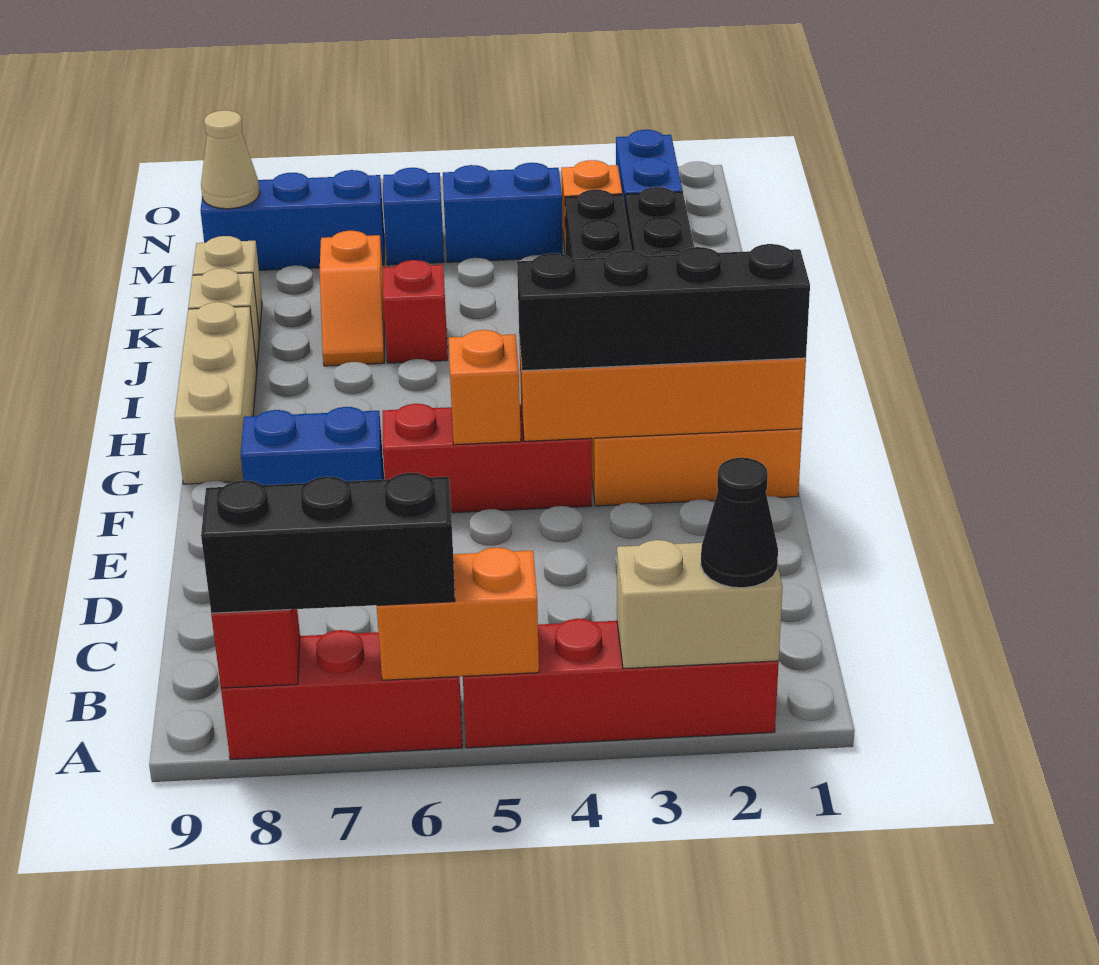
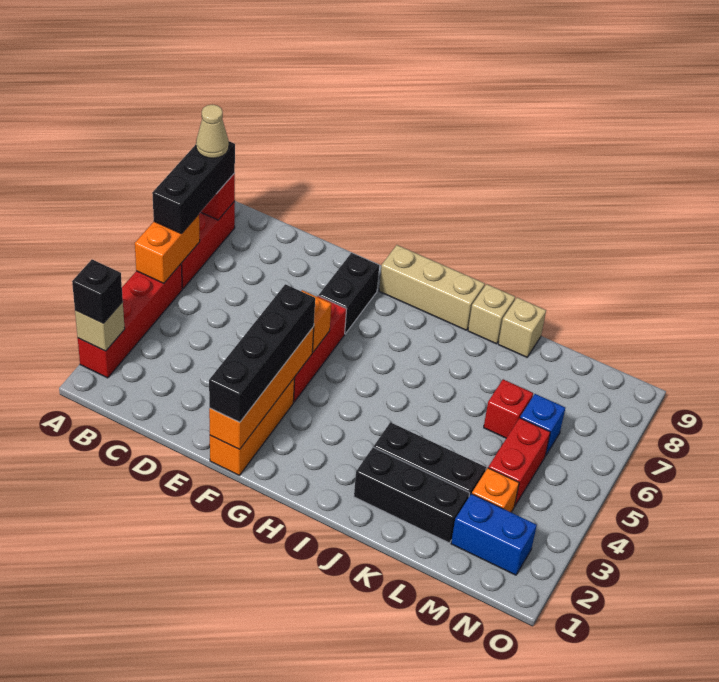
tan brick A2:A3 level 2 -> tan brick A2 level 2
black cone A2 level 3 -> black brick A2 level 3
blue brick F7:F8 level 1 -> black brick F7:F8 level 1
red brick J6 level 1 -> red brick L6 level 1
orange slope J7:K7 level 1 top K -> none
blue brick M4:M5 level 1 -> red brick M4:M5 level 1
blue brick M7:M9 level 1 -> none
tan cone M9 level 2 -> tan cone A8 level 4

